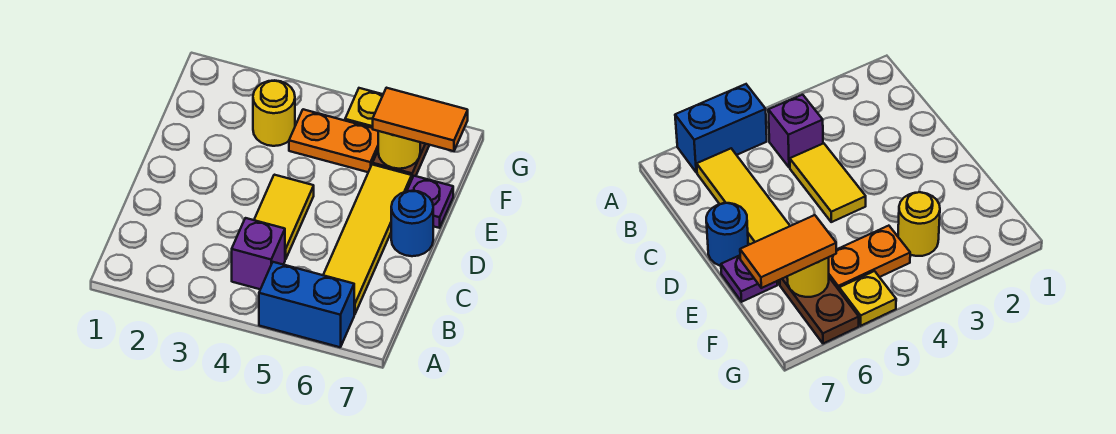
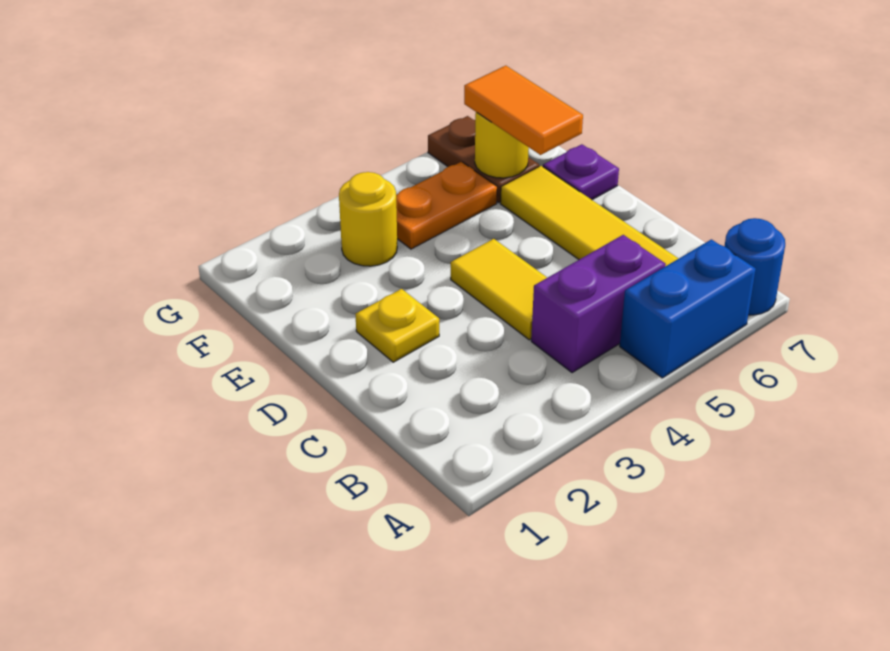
purple brick B4 level 1 -> purple brick B4:B5 level 1
blue round brick D7 level 1 -> blue round brick A7 level 1
orange tile F6:F7 level 3 -> orange tile E6:F6 level 3
yellow plate G5 level 1 -> yellow plate D2 level 1

